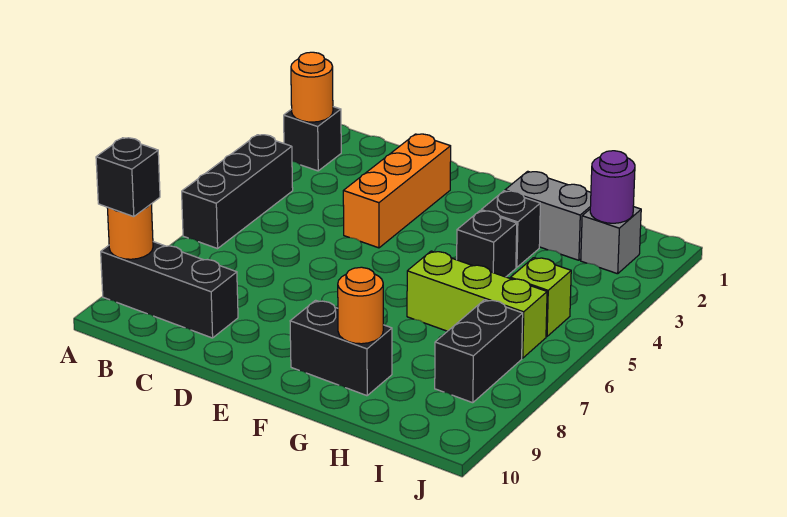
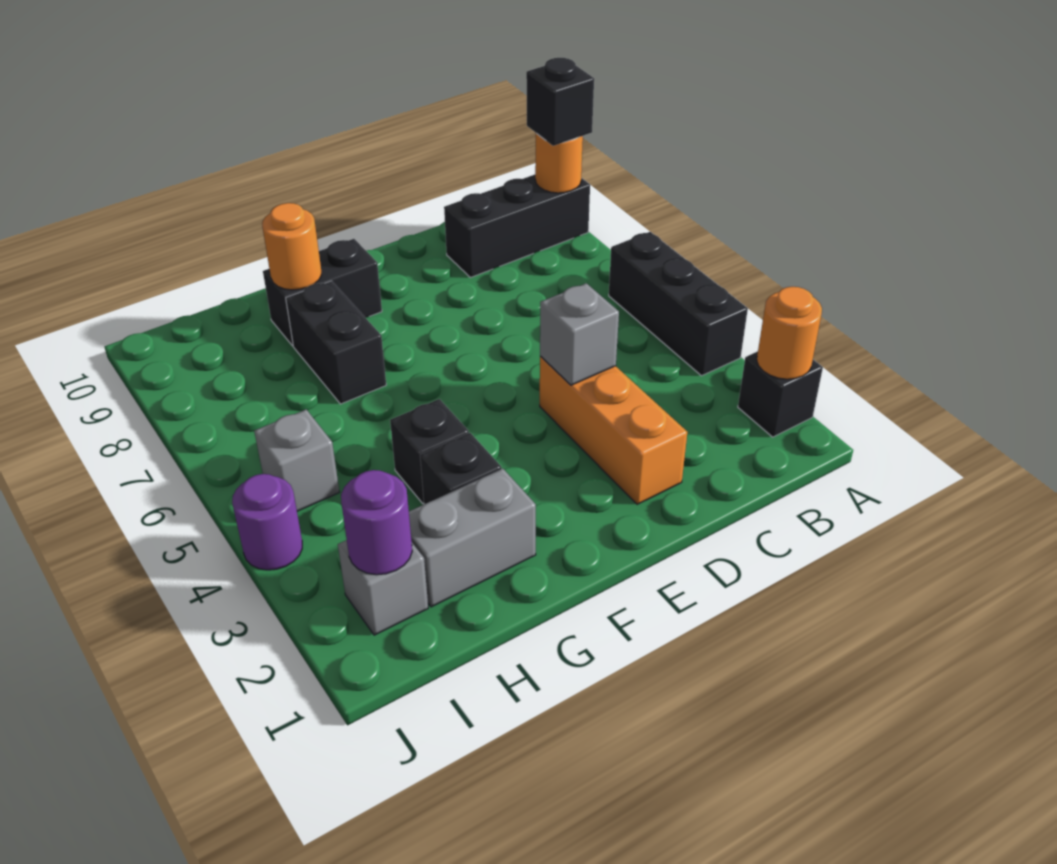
none -> grey brick D4 level 2
lime brick G6:I6 level 1 -> none
lime brick I5 level 1 -> grey brick I5 level 1
black brick I7:I8 level 1 -> black brick G7:G8 level 1
none -> purple round brick J4 level 1

